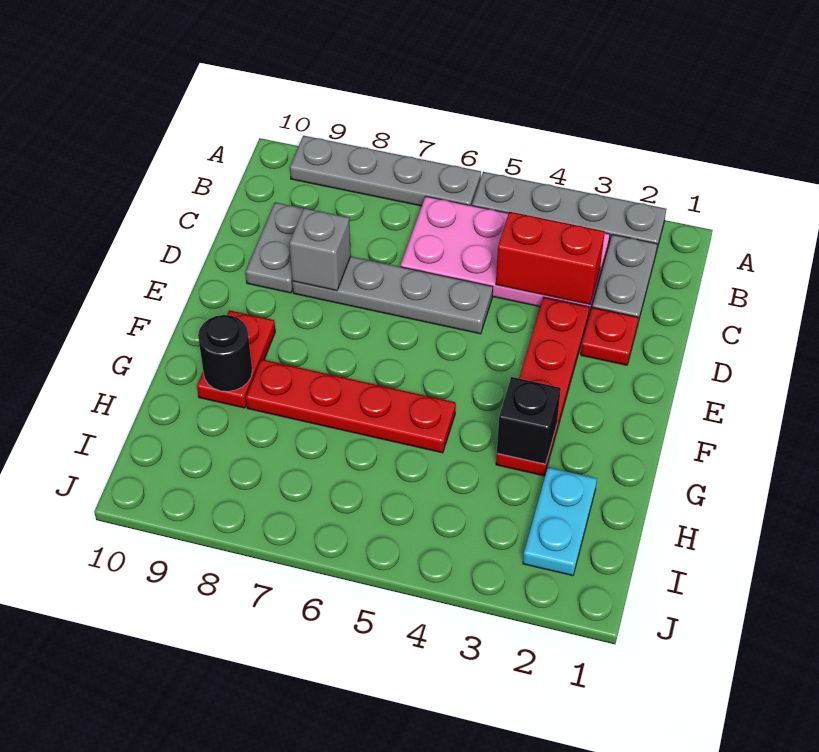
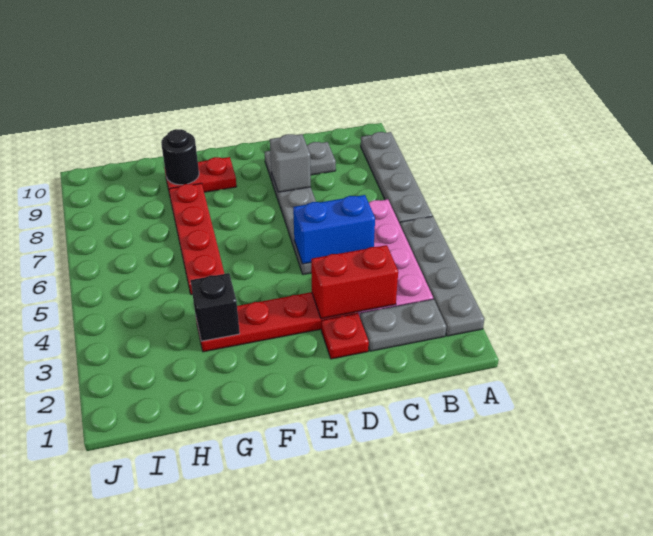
red brick C3:C4 level 2 -> red brick C3:D3 level 2
none -> blue brick C5:D5 level 2
cyan plate H2:I2 level 1 -> none

